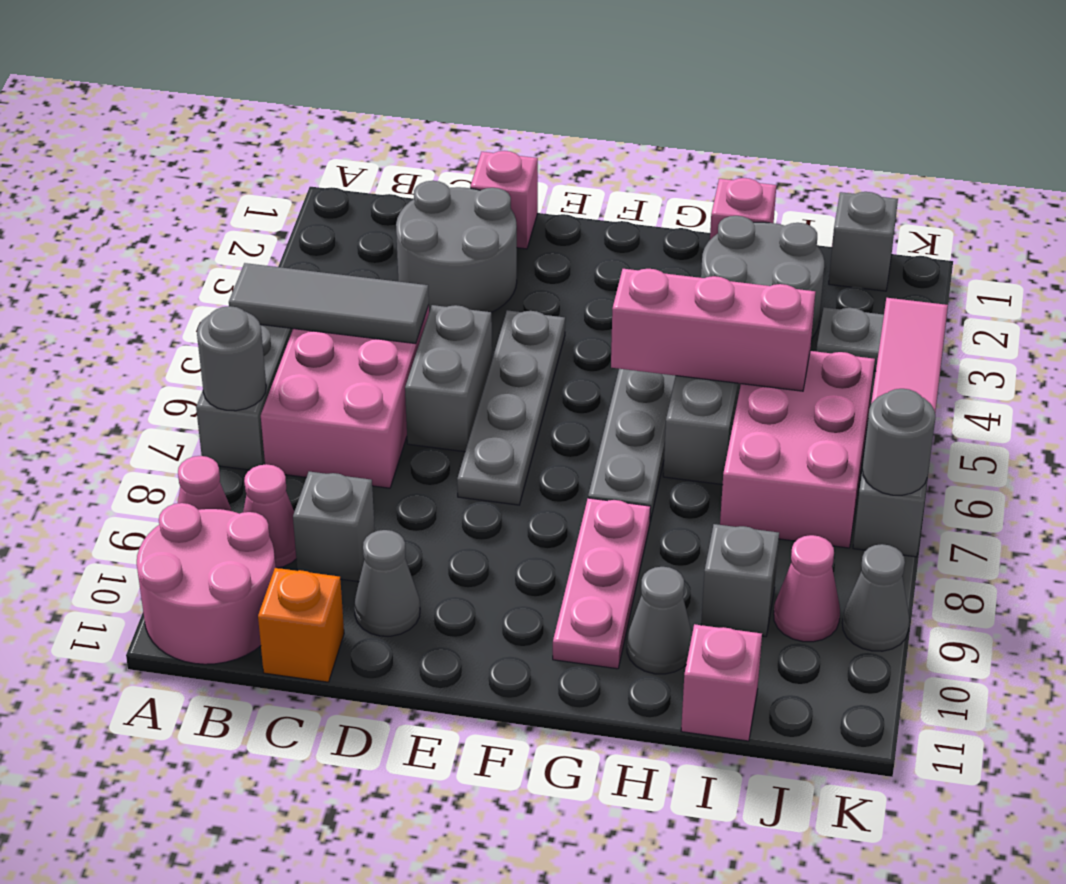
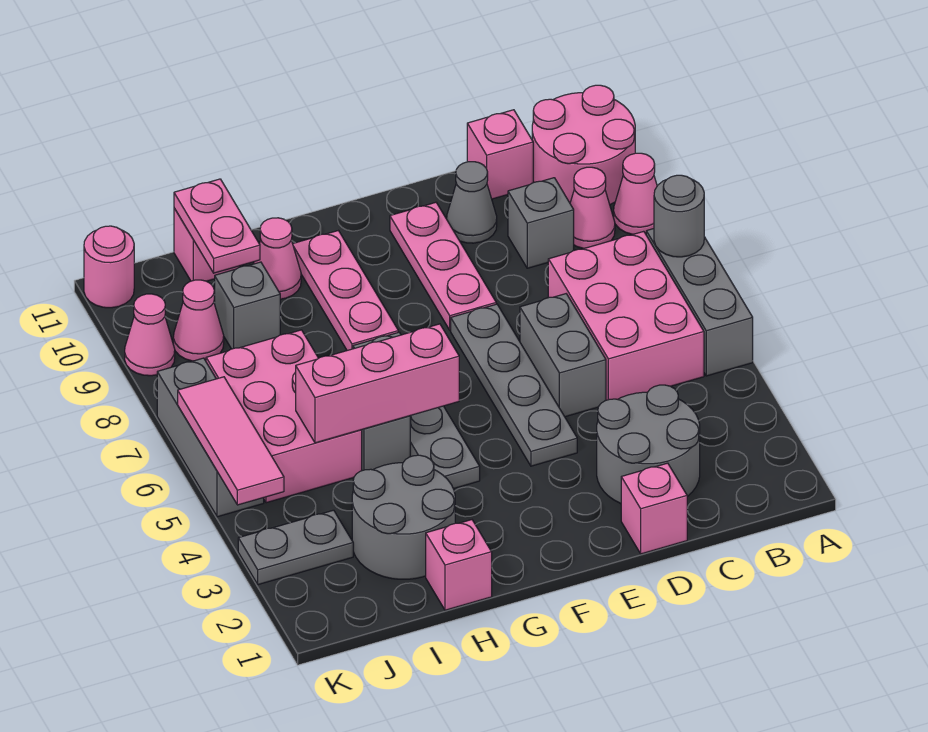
grey tile A5:C5 level 2 -> none
orange brick C11 level 1 -> pink brick C11 level 1
none -> pink plate E8:E10 level 1
grey cone H10 level 1 -> pink cone H10 level 1
none -> pink plate I10:I11 level 2
grey brick J1 level 1 -> none
grey round brick K7 level 2 -> none
grey cone K9 level 1 -> pink cone K9 level 1
none -> pink round brick K11 level 1

